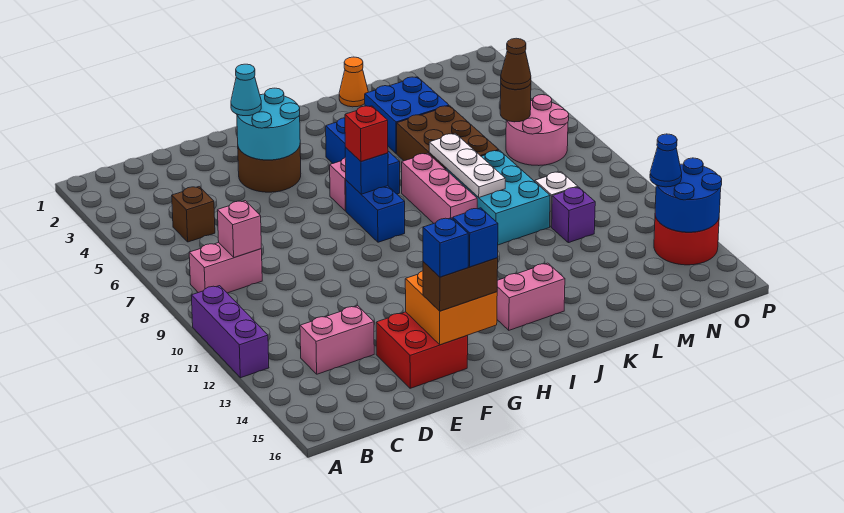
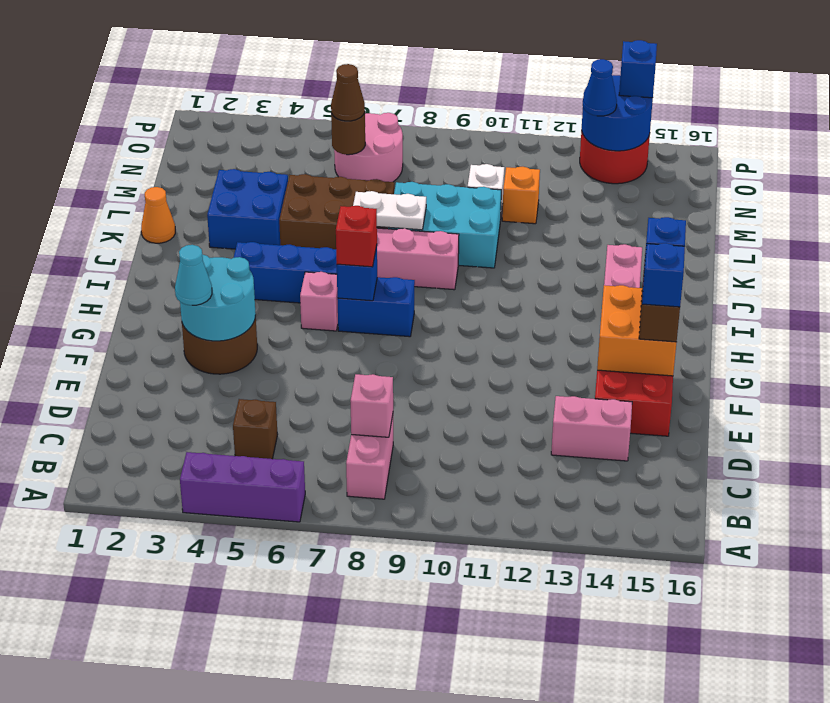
purple brick A10:A12 level 1 -> purple brick A4:A6 level 1
pink brick C13:D13 level 1 -> pink brick D13:D14 level 1
white plate K7:K9 level 2 -> white plate K7:K8 level 2
purple brick M11 level 1 -> orange brick M11 level 1
none -> blue brick P14 level 3

